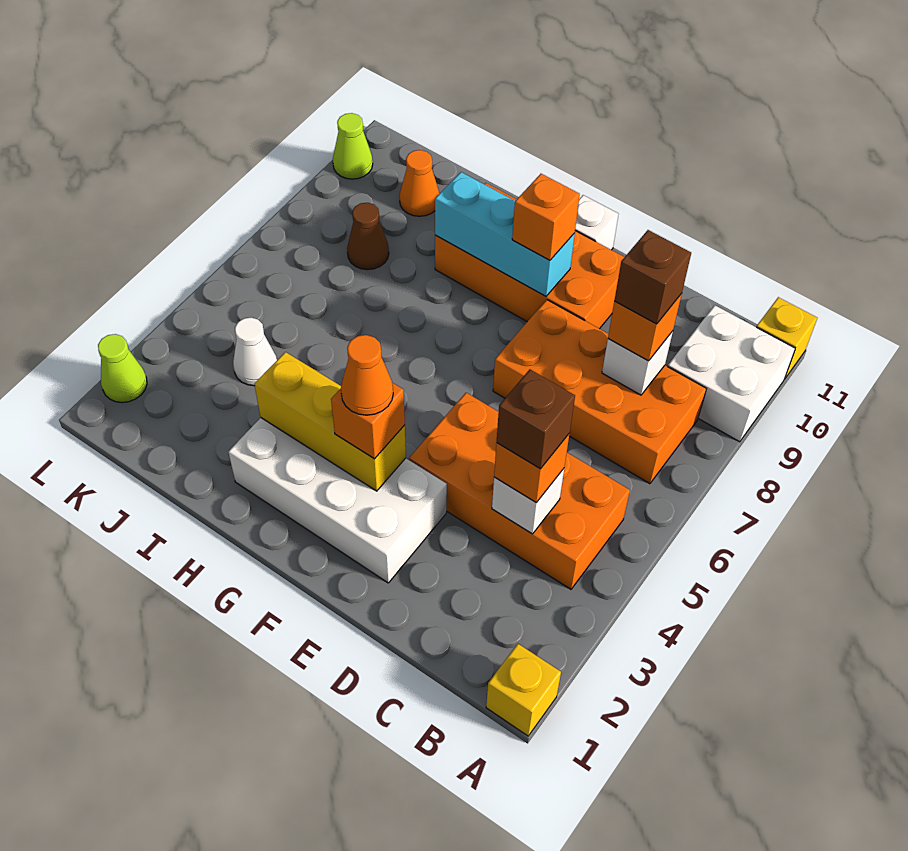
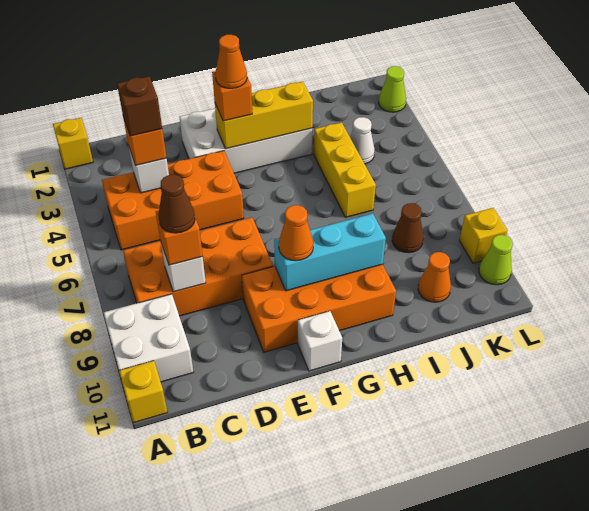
brown brick C8 level 4 -> brown cone C8 level 4
orange brick F9 level 3 -> orange cone F9 level 3
none -> yellow brick I4:I6 level 1
none -> yellow brick L9 level 1

